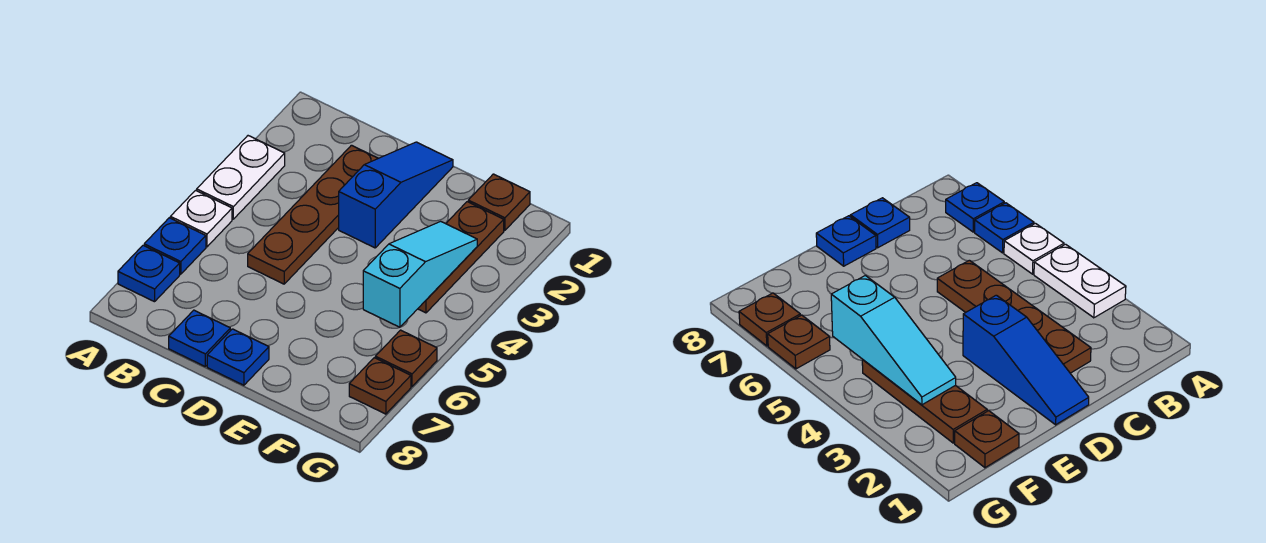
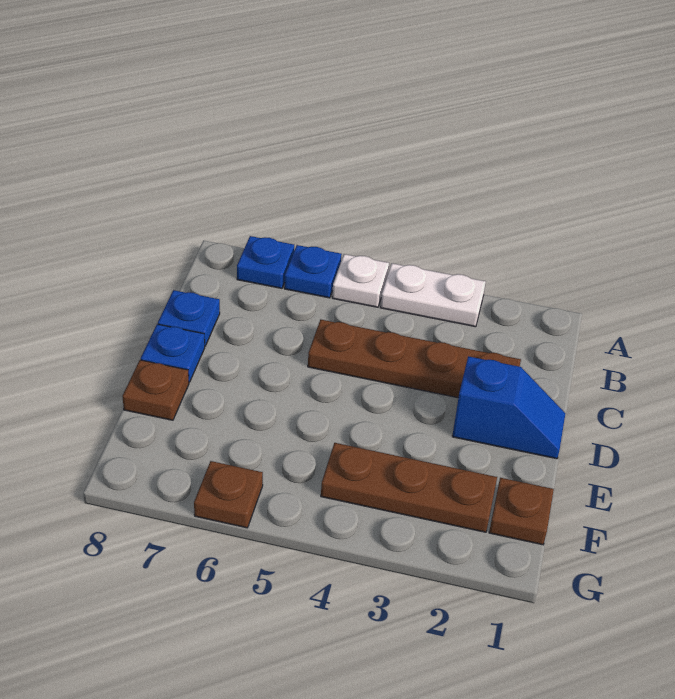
blue slope D1:D3 level 1 top 3 -> blue slope D1:D2 level 1 top 2
cyan slope F3:F5 level 2 top 5 -> none
brown plate G7 level 1 -> brown plate E8 level 1

